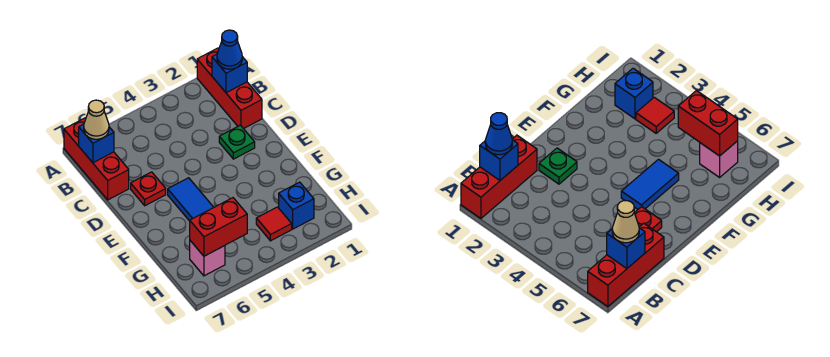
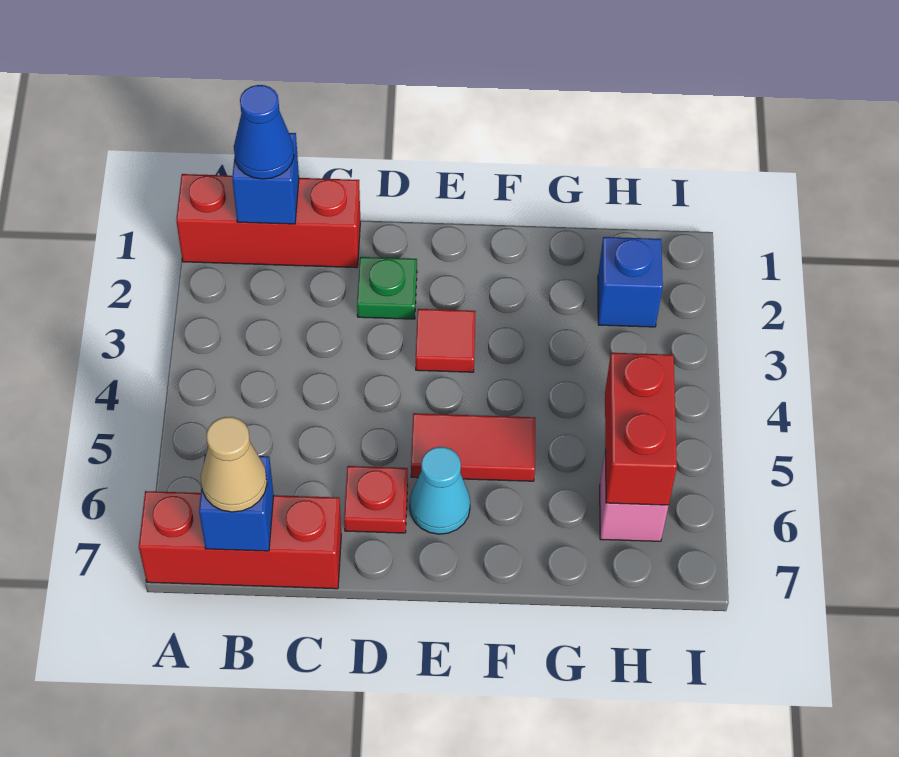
blue tile E5:F5 level 1 -> red tile E5:F5 level 1
none -> cyan cone E6 level 1
red tile H3 level 1 -> red tile E3 level 1

